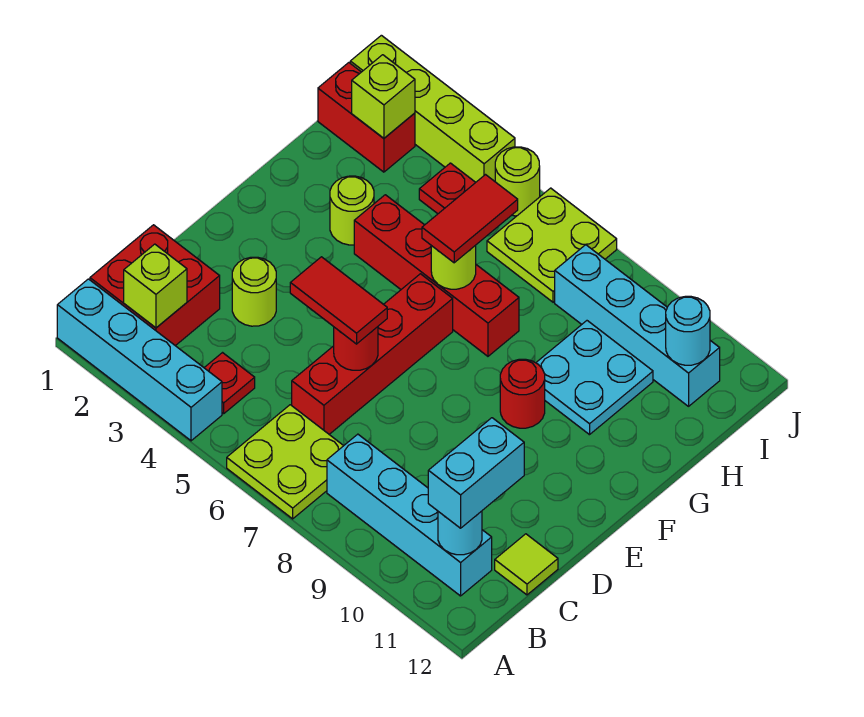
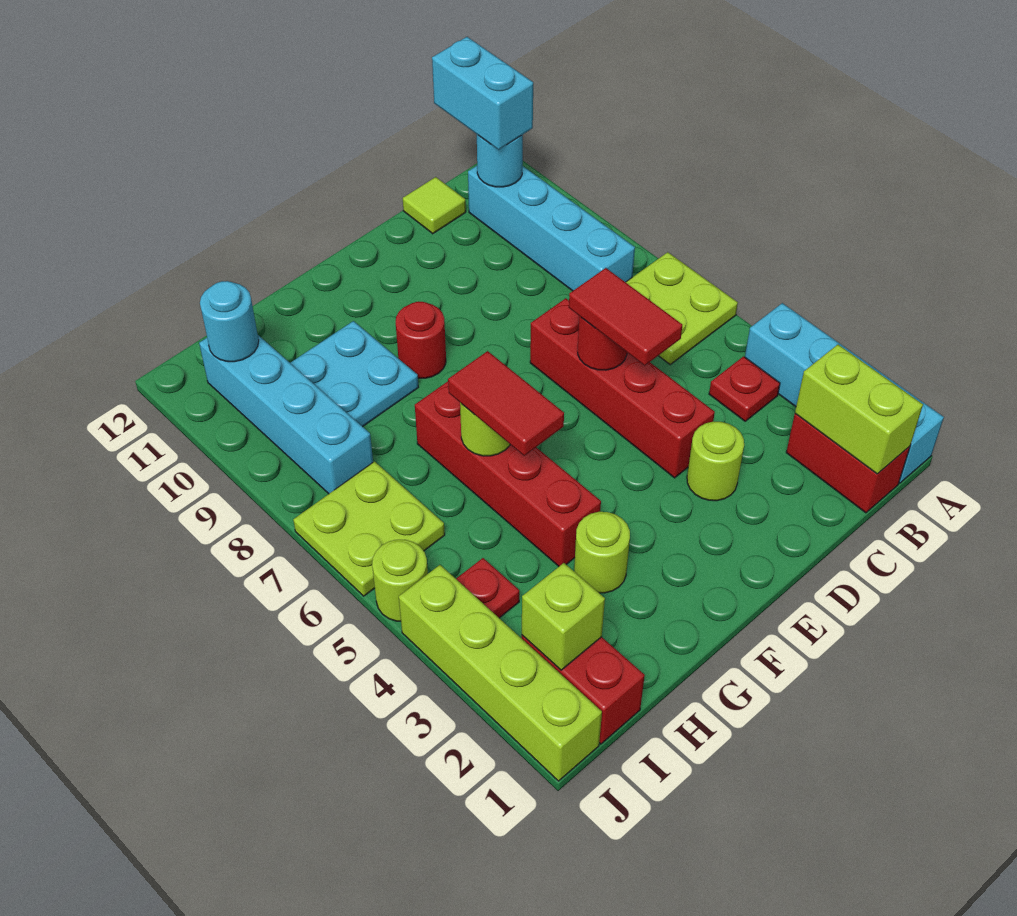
red brick B1:C2 level 1 -> red brick B1:B2 level 1
lime brick B2 level 2 -> lime brick B1:B2 level 2
cyan brick B11:C11 level 3 -> cyan brick B11:B12 level 3
red brick C6:F6 level 1 -> red brick D4:D7 level 1
red tile G6:H6 level 3 -> red tile G5:G6 level 3

